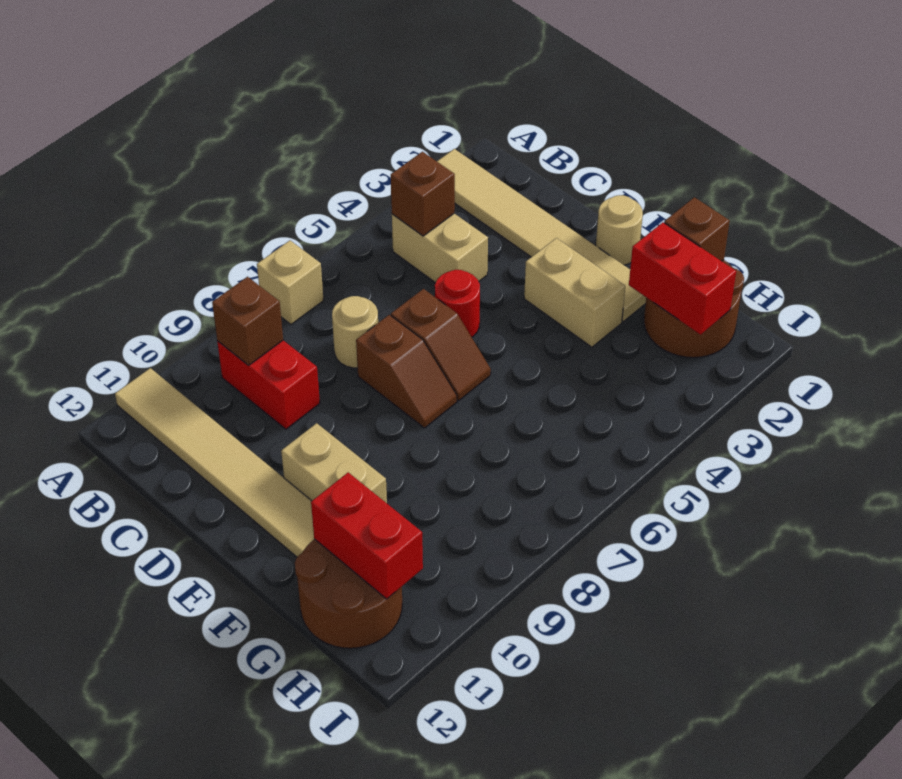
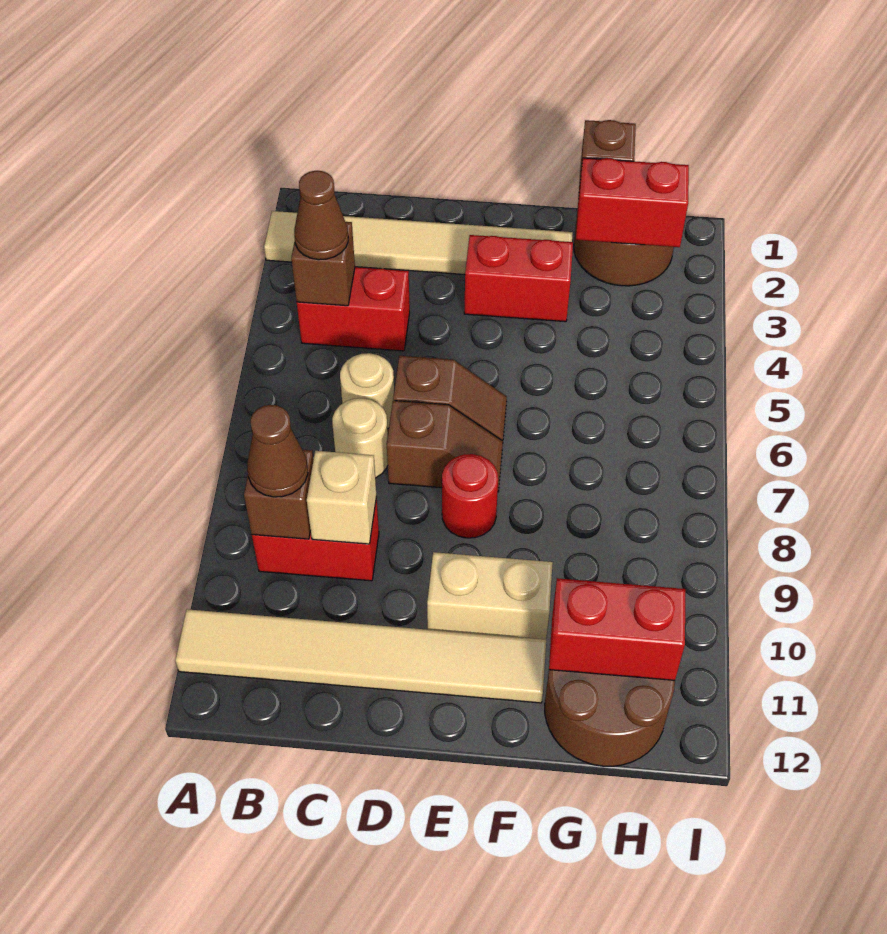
tan brick A7 level 1 -> tan brick C9 level 2
tan brick B4:C4 level 1 -> red brick B4:C4 level 1
none -> brown cone B4 level 3
none -> brown cone B9 level 3
red round brick D5 level 1 -> red round brick E8 level 1
tan round brick E1 level 1 -> tan round brick C6 level 1
tan brick E3:F3 level 1 -> red brick E3:F3 level 1

